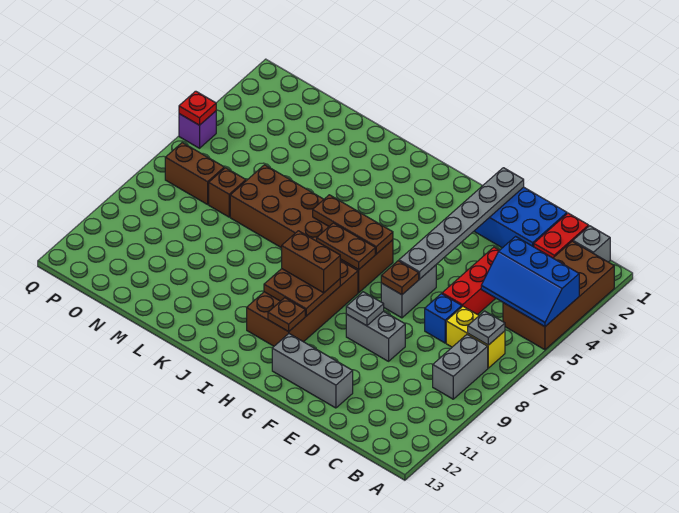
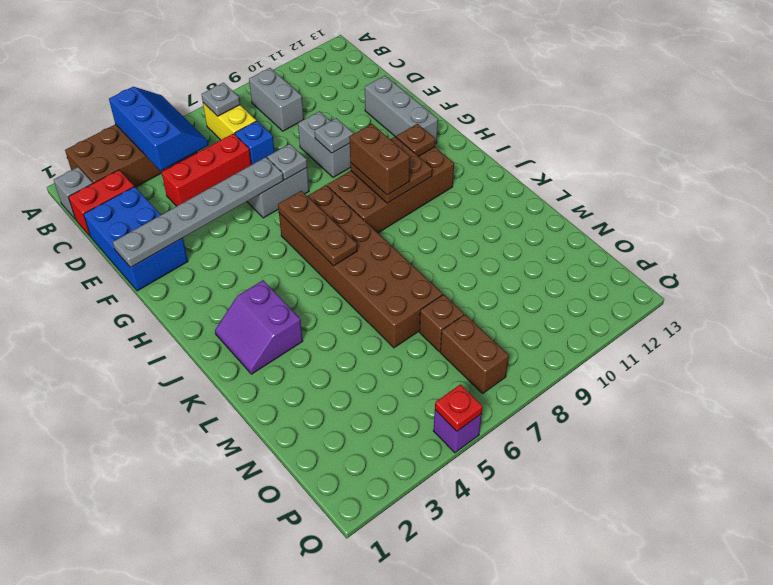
grey brick B8:B9 level 1 -> grey brick B9:C9 level 1
brown plate F7 level 2 -> grey plate F7 level 2
brown plate H7:I7 level 2 -> none
none -> purple slope J2:K3 level 1 top 3

